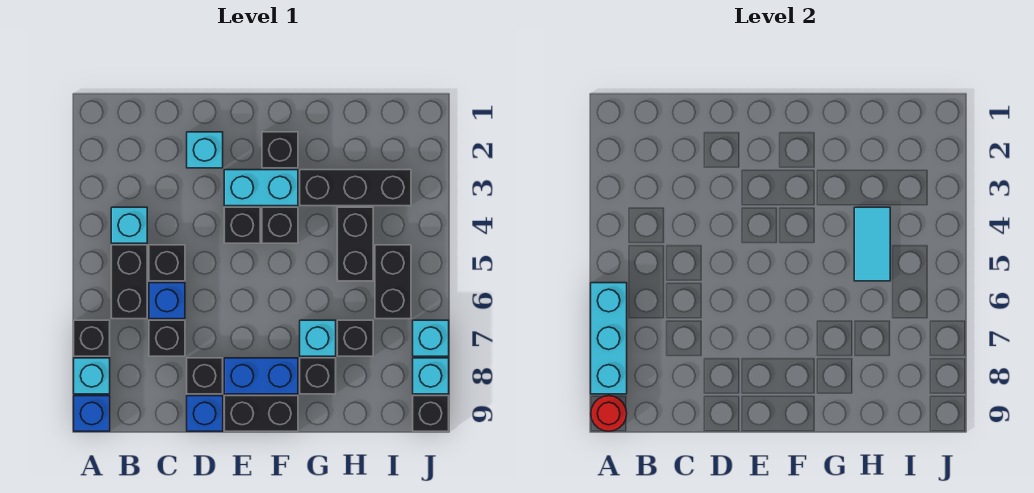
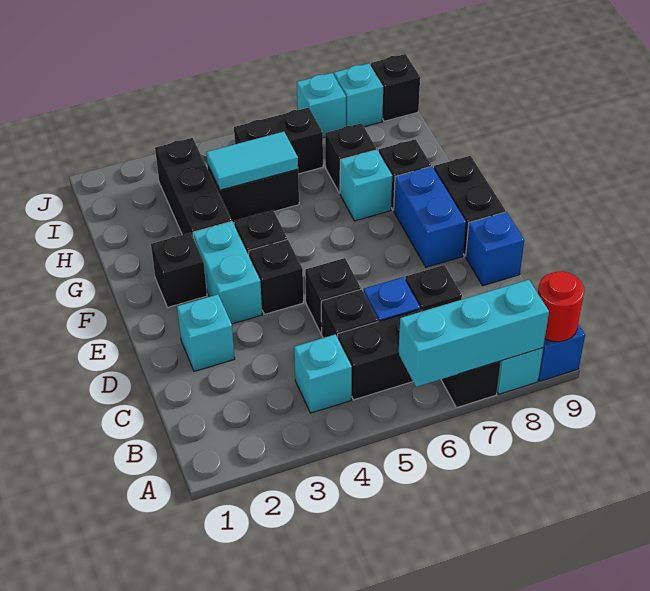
black brick D8 level 1 -> black brick D5 level 1

